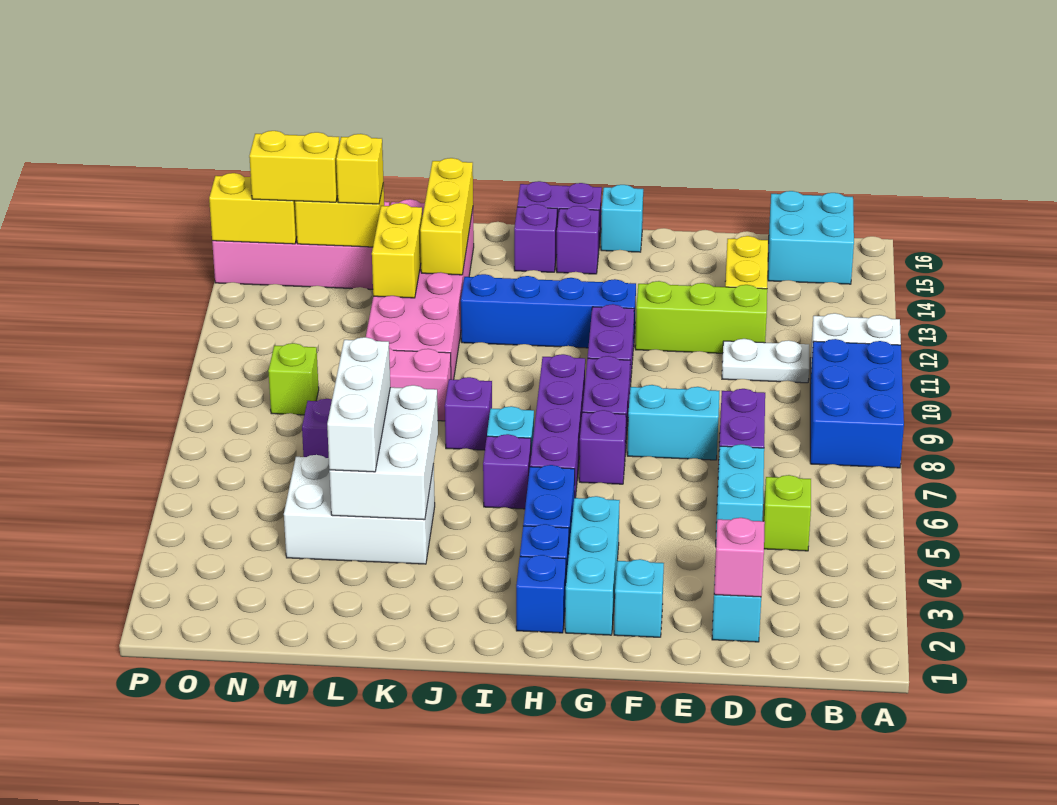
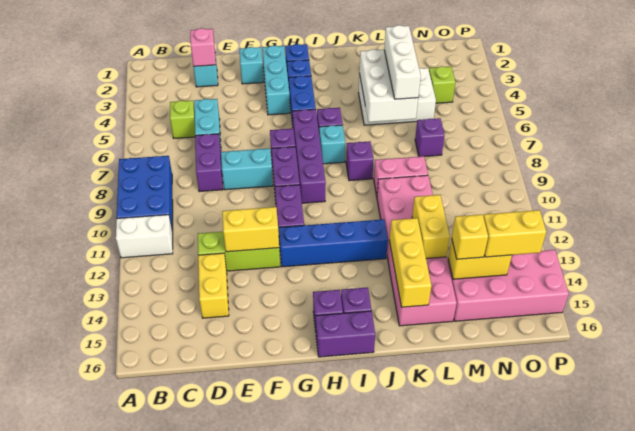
cyan brick B15:C16 level 1 -> none
white plate C11:D11 level 1 -> none
cyan brick G16 level 1 -> none
lime brick N9 level 1 -> lime brick N4 level 1
yellow brick O14:P14 level 2 -> yellow brick E12:F12 level 2

